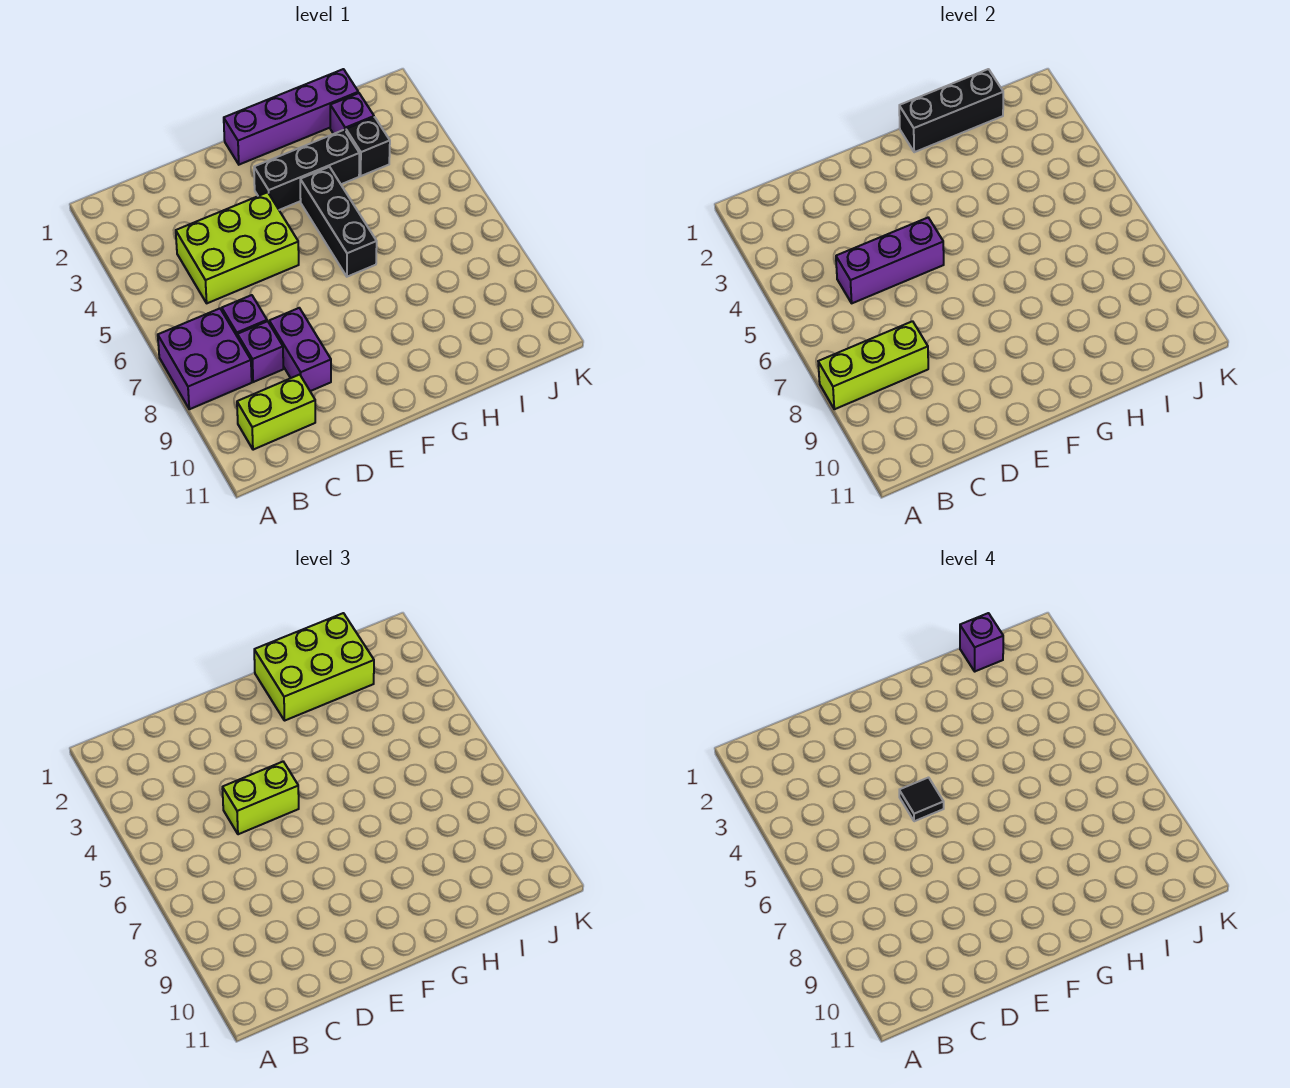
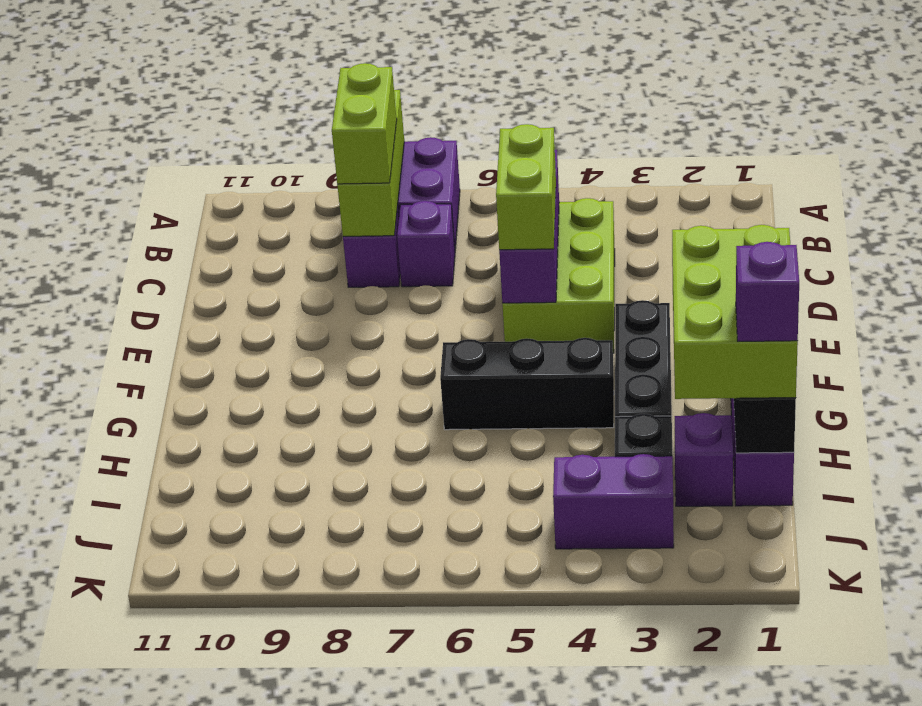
lime brick B10:C10 level 1 -> lime brick B8:C8 level 3
purple brick D8:D9 level 1 -> purple brick J3:J4 level 1
black tile E5 level 4 -> none

